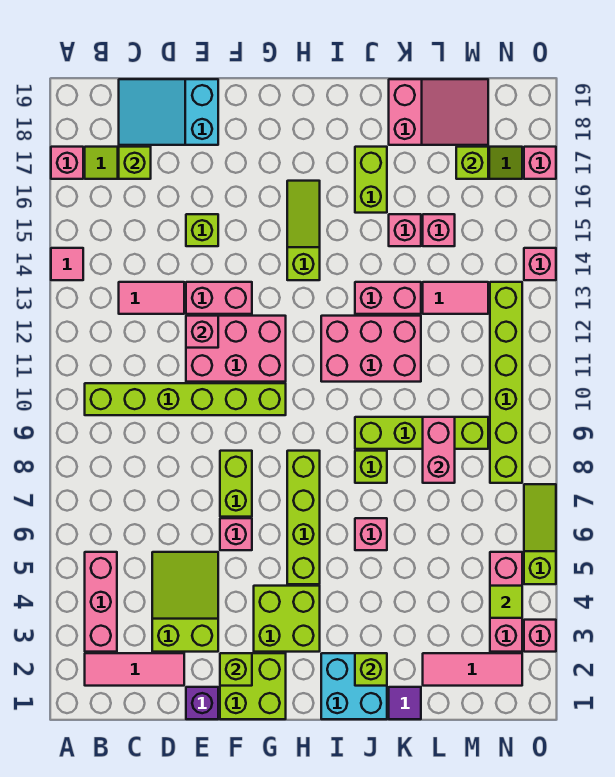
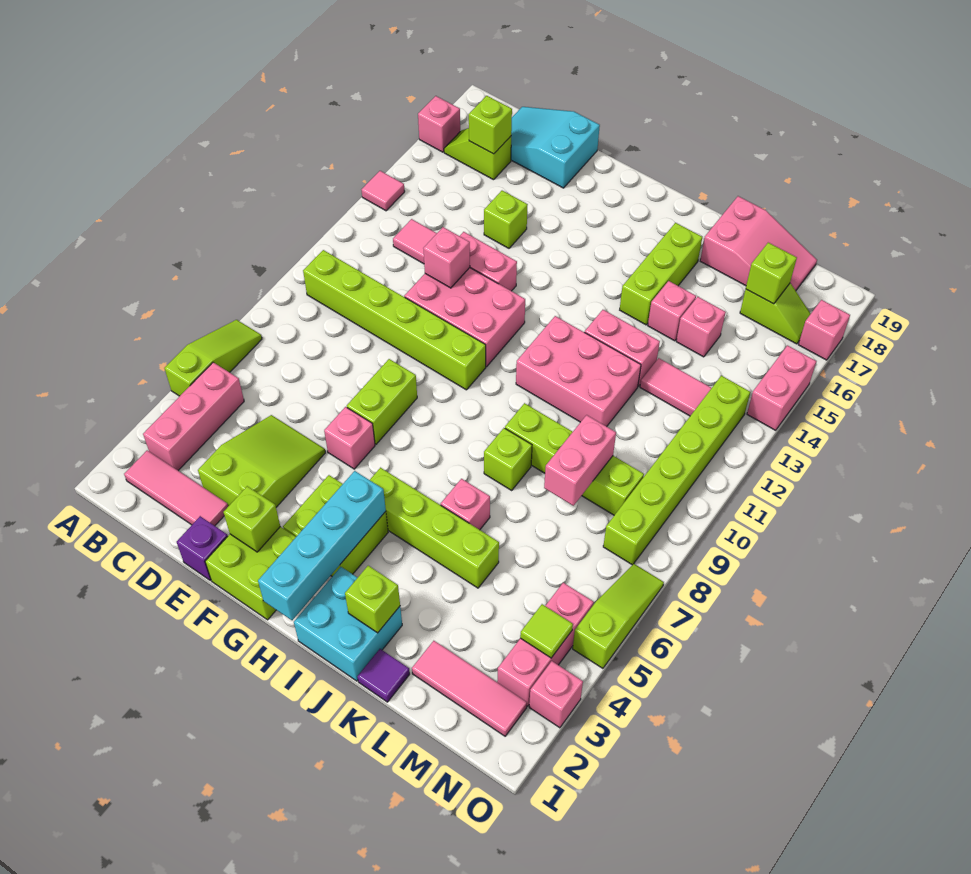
none -> cyan brick H1:H4 level 2
lime brick H5:H8 level 1 -> lime brick H5:K5 level 1
lime slope H14:H16 level 1 top 14 -> lime slope A5:A7 level 1 top 5
lime brick J16:J17 level 1 -> lime brick J15:J17 level 1
pink brick O14 level 1 -> pink brick O14:O15 level 1

